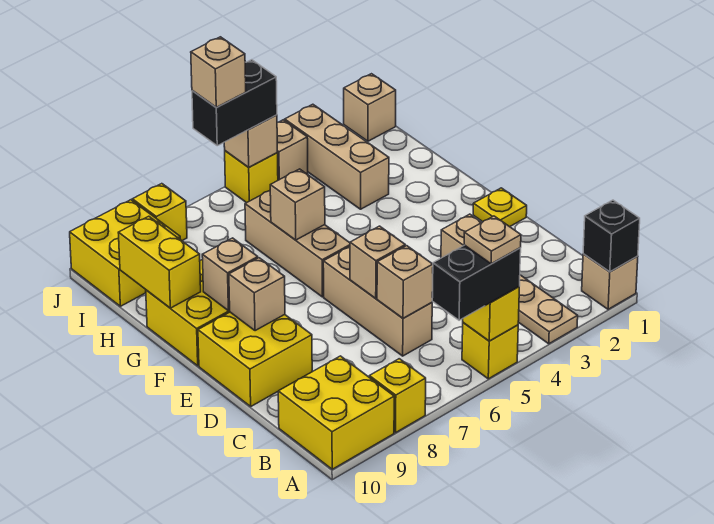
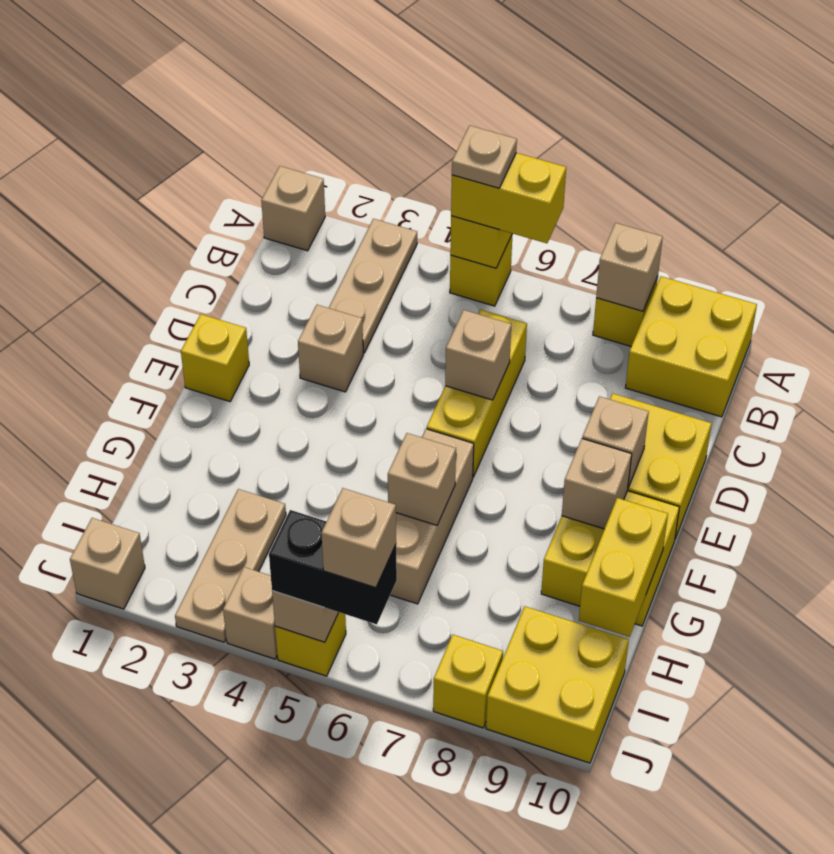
black brick A1 level 2 -> none
black brick A5:A6 level 3 -> yellow brick A5:A6 level 3
tan brick C6:E6 level 1 -> yellow brick C6:E6 level 1
tan brick C6 level 2 -> tan brick A8 level 2
yellow plate E1 level 1 -> yellow brick E1 level 1
tan brick H3:J3 level 1 -> tan plate H3:J3 level 1

